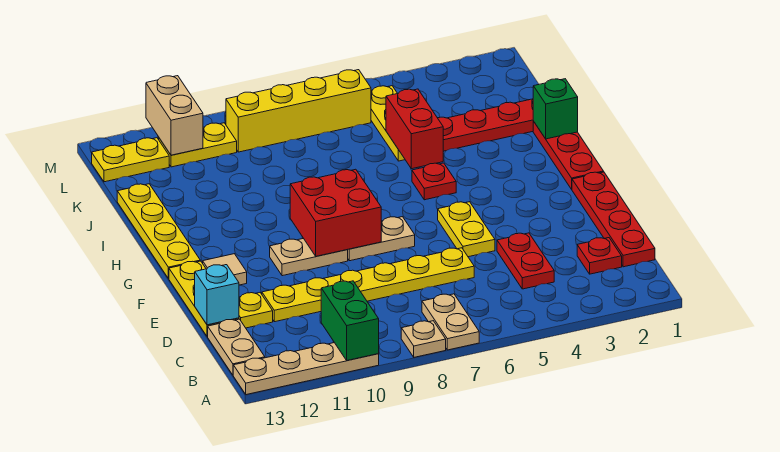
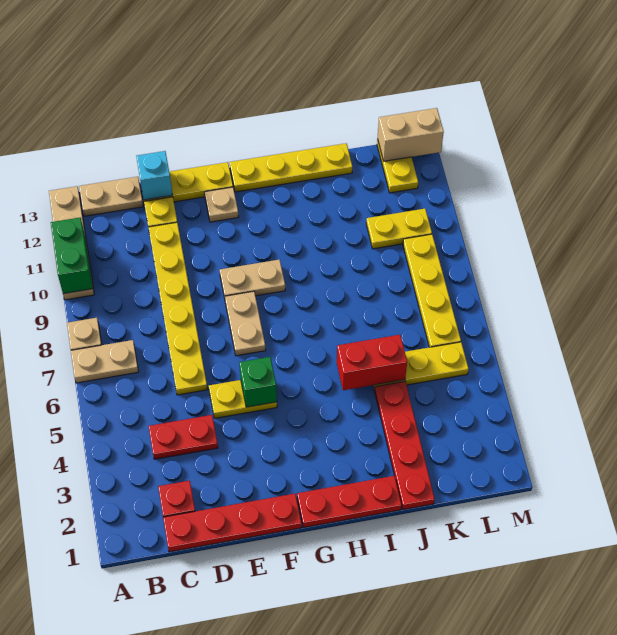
green brick A10:B10 level 2 -> green brick A10:A11 level 2
red brick F8:G9 level 2 -> none
tan plate F9:F10 level 1 -> tan plate F9:G9 level 1
tan tile F12 level 1 -> tan plate F12 level 1
red plate H5 level 1 -> none
green brick I1 level 2 -> green brick F5 level 2
yellow brick L6:L9 level 1 -> yellow plate L6:L9 level 1
yellow plate L10:L11 level 1 -> yellow plate K10:L10 level 1
tan brick L11:M11 level 2 -> tan brick L13:M13 level 2

